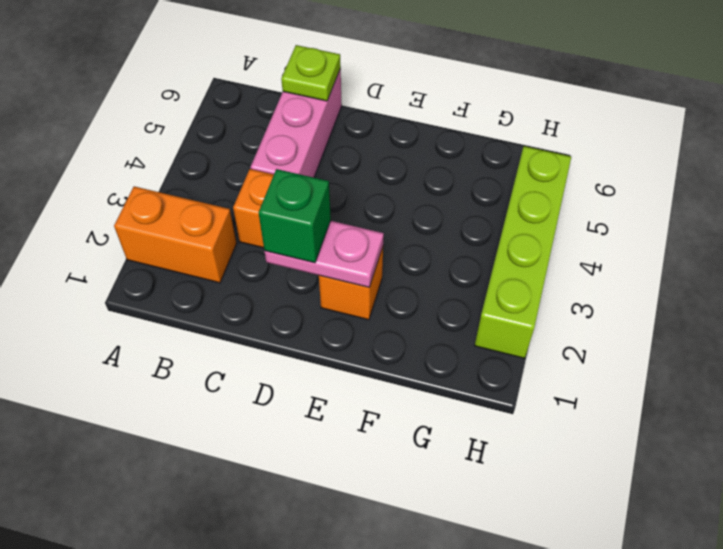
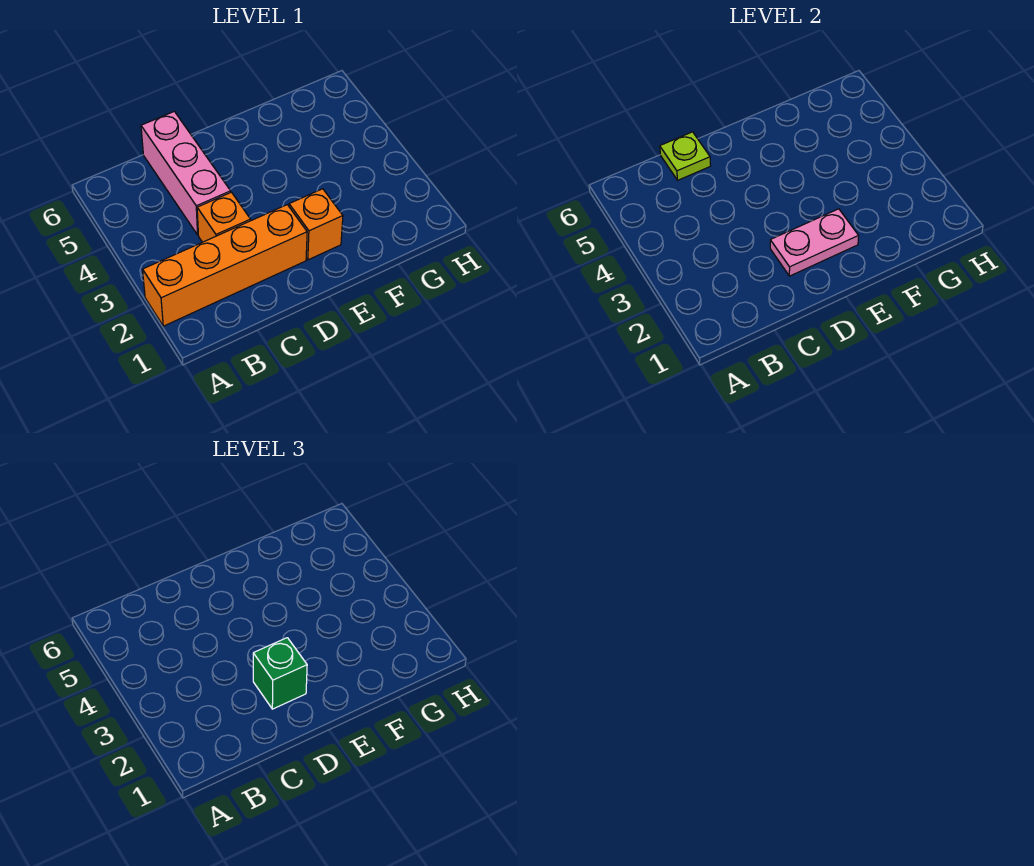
orange brick A2:B2 level 1 -> orange brick A2:D2 level 1
lime brick H2:H5 level 1 -> none

